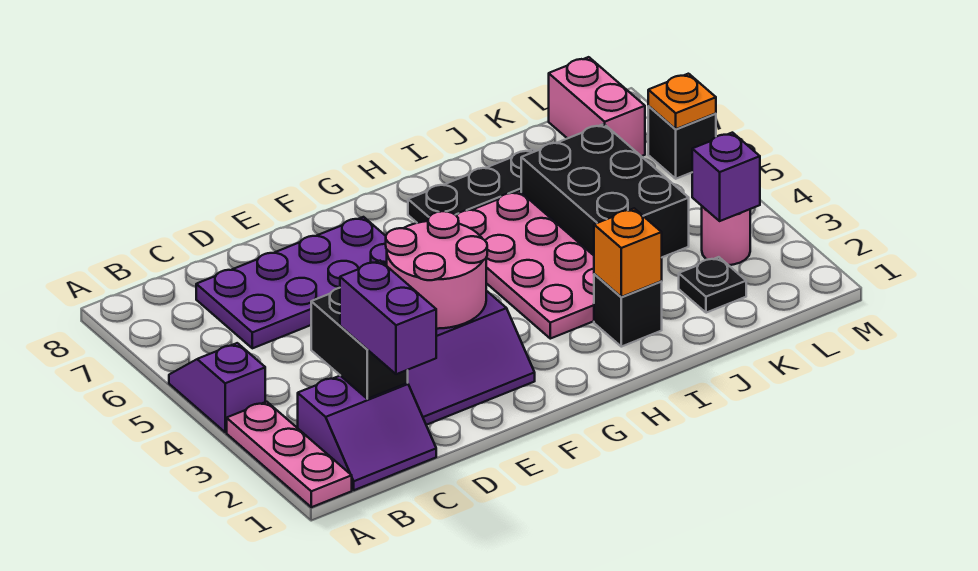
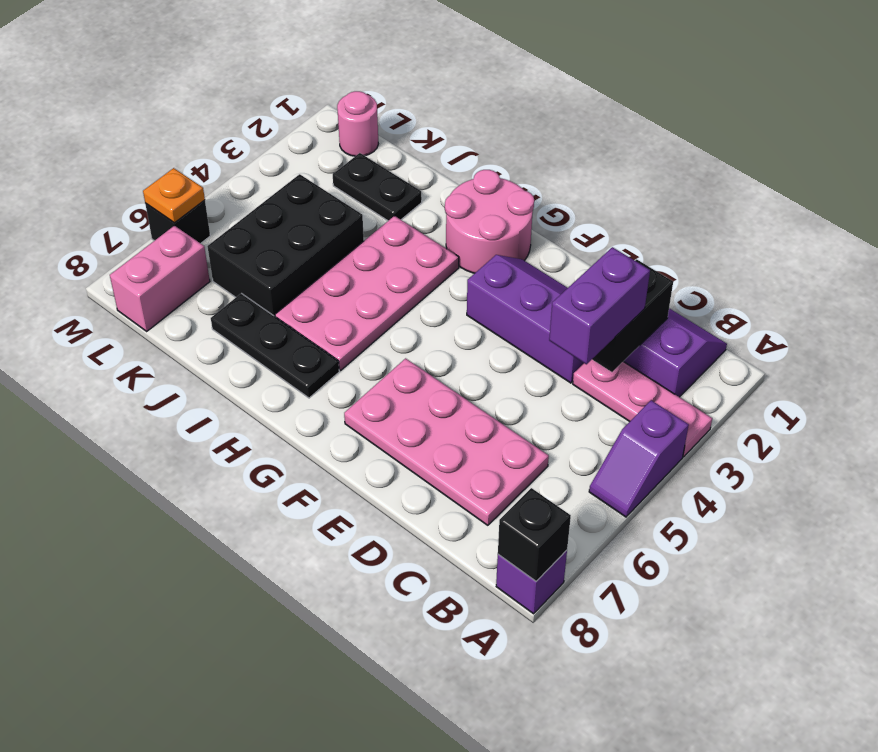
pink plate A1:A3 level 1 -> pink plate A3:C3 level 1
purple brick C1:C2 level 3 -> purple brick C3:C4 level 3
purple plate C6:F7 level 1 -> pink plate C6:F7 level 1
pink round brick E3:F4 level 2 -> pink round brick G1:H2 level 1
black brick I2 level 1 -> black brick A8 level 2
orange brick I2 level 2 -> none
black plate K2 level 1 -> black plate J2:K2 level 1
pink round brick L3 level 1 -> pink round brick L1 level 1
purple brick L3 level 2 -> purple brick A8 level 1

